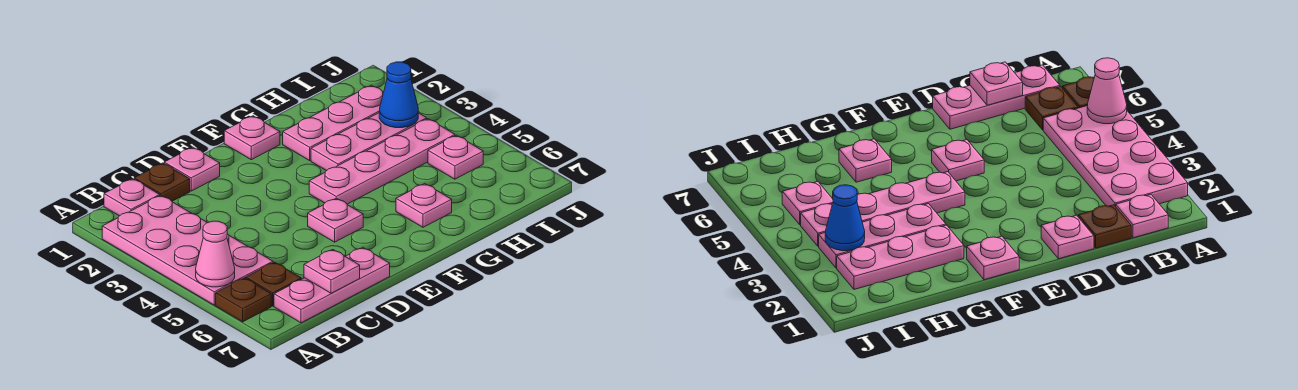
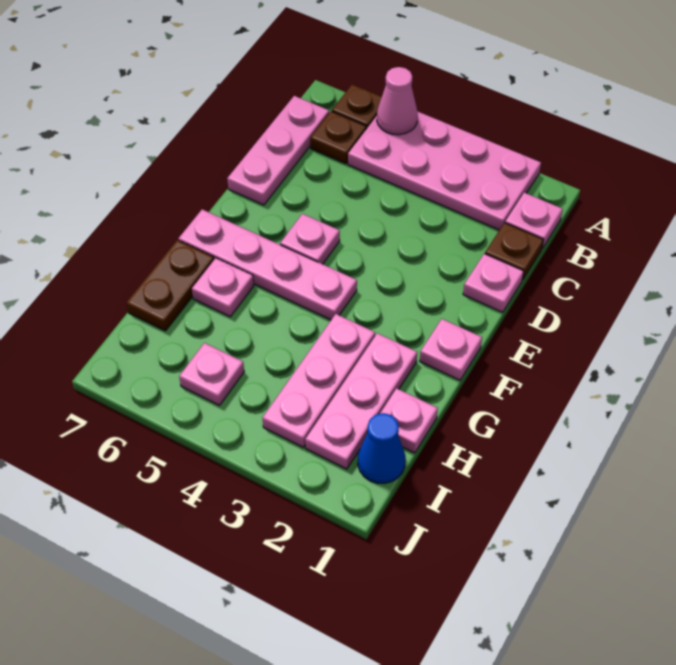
pink plate C7 level 2 -> pink plate H1 level 1
pink plate F4:I4 level 1 -> pink plate F4:F7 level 1
none -> brown plate G7:H7 level 1
blue cone I3 level 2 -> blue cone I1 level 1

